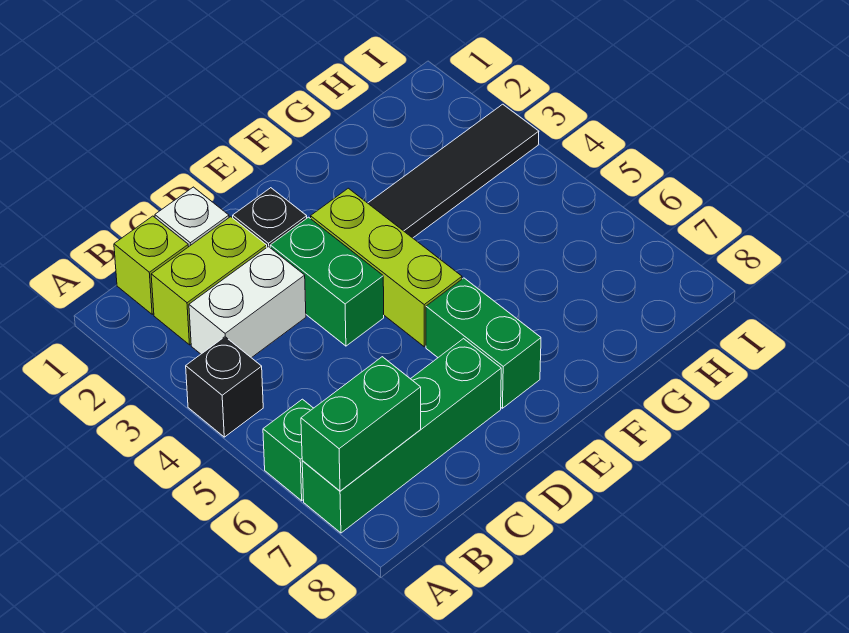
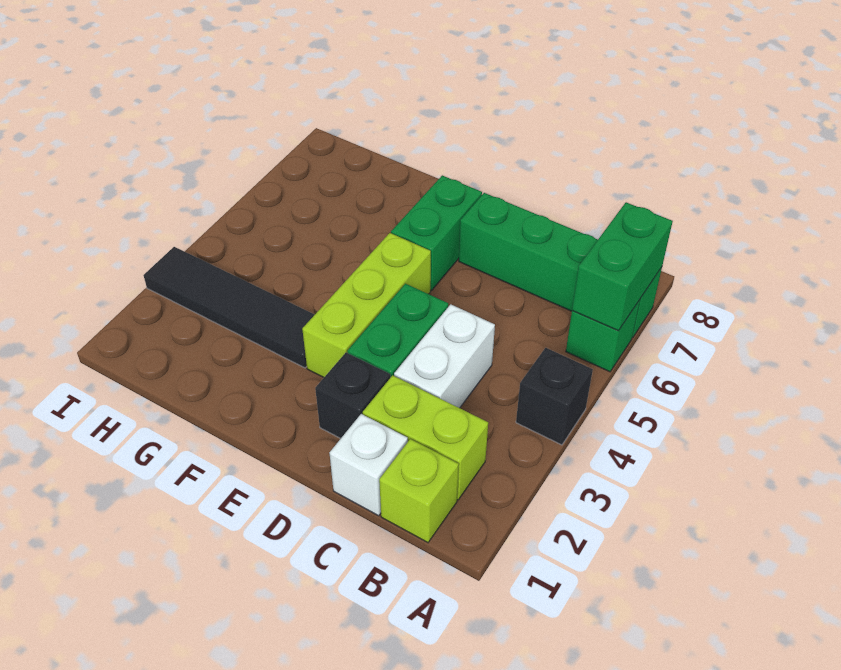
green brick A7:B7 level 2 -> green brick A6:A7 level 2
white brick B3:C3 level 1 -> white brick C3:C4 level 1

